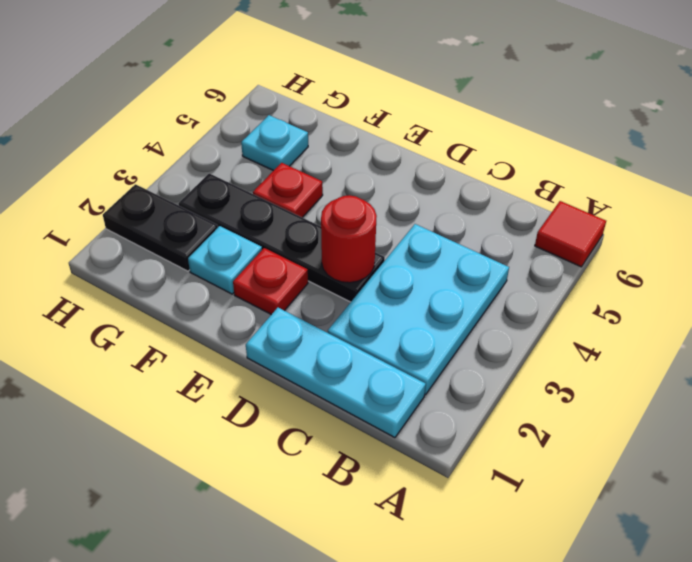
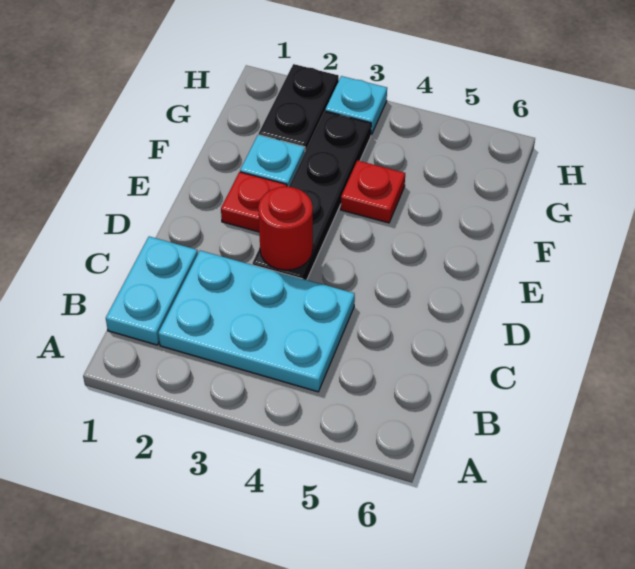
red tile A6 level 1 -> none
cyan plate B1:D1 level 1 -> cyan plate B1:C1 level 1
cyan plate G5 level 1 -> cyan plate H3 level 1

